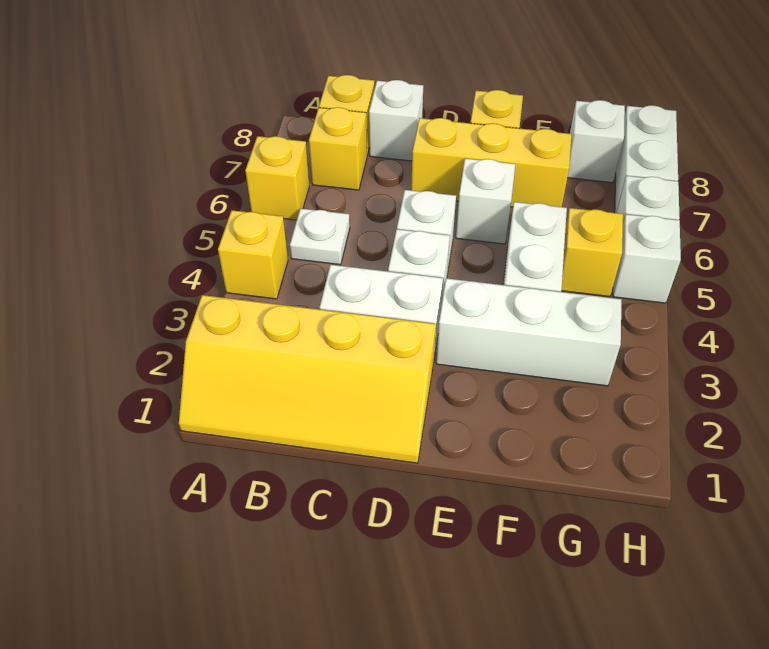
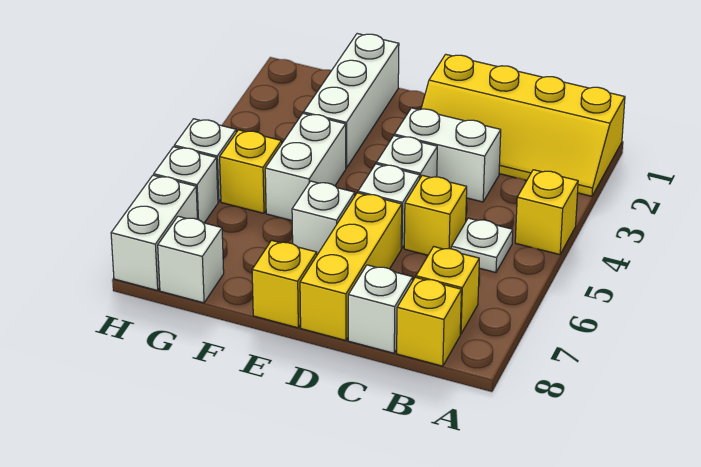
yellow slope A1:D2 level 1 top 2 -> yellow slope A1:D2 level 1 top 1
yellow brick A6 level 1 -> yellow brick C5 level 1
yellow brick D7:F7 level 1 -> yellow brick D6:D8 level 1
white brick E3:G3 level 1 -> white brick F1:F3 level 1

